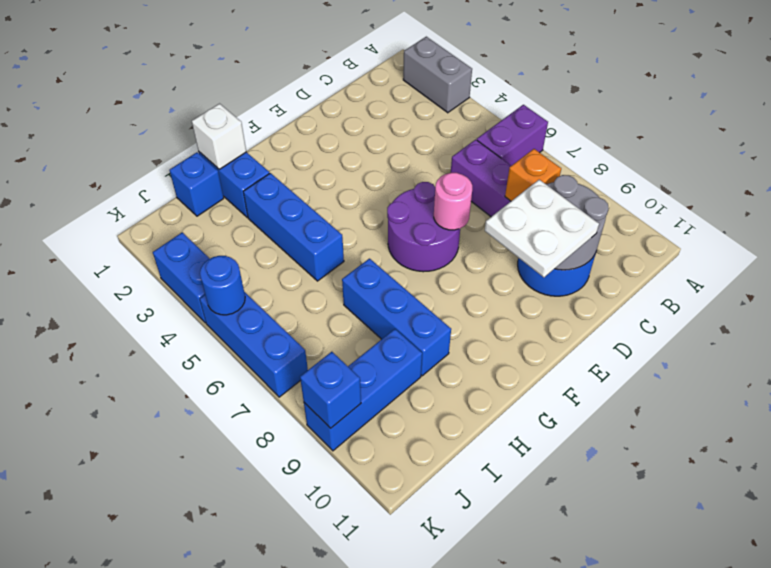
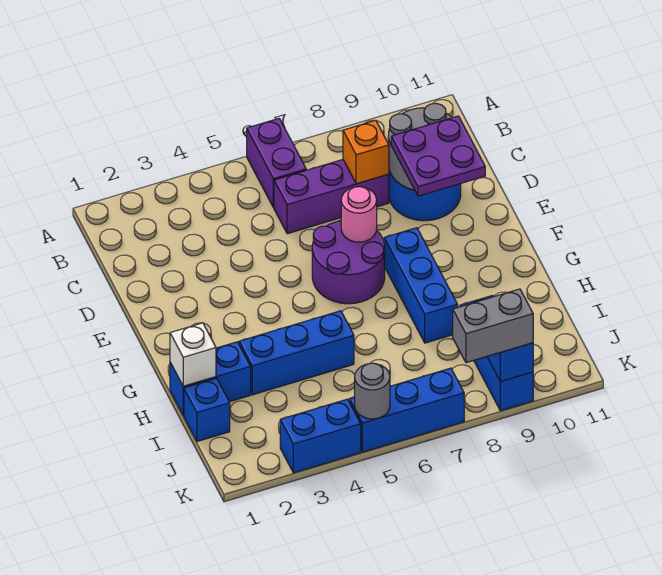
grey brick A2:A3 level 1 -> grey brick K8:K9 level 3
white plate D9:E10 level 3 -> purple plate D9:E10 level 3
blue brick H7:H9 level 1 -> blue brick F8:H8 level 1
blue round brick K5 level 2 -> grey round brick K5 level 2

